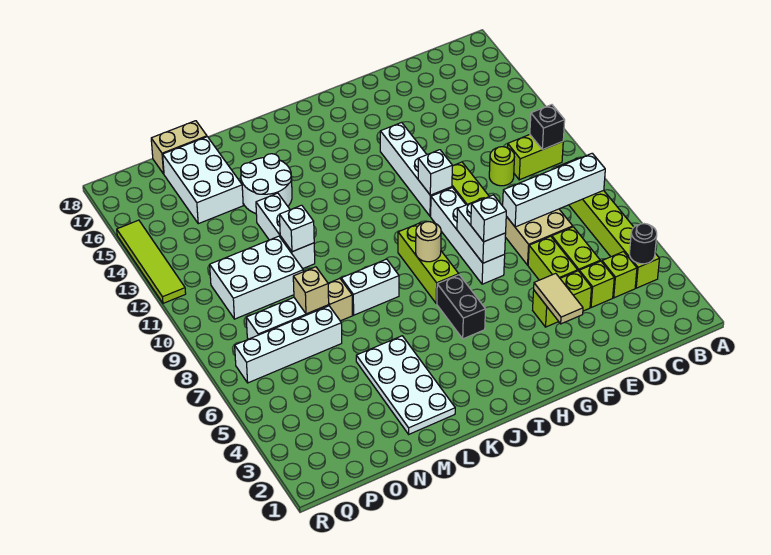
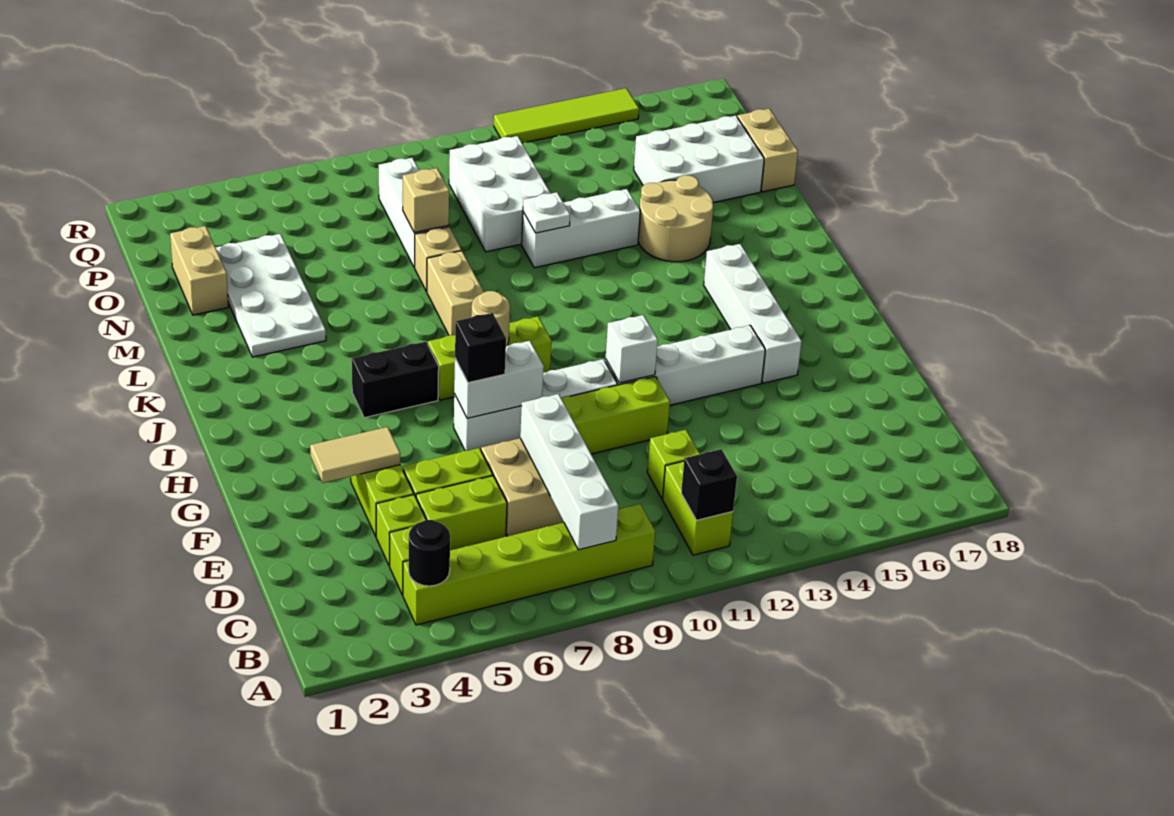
lime round brick D11 level 1 -> lime brick D11 level 1
white brick G7 level 3 -> black brick G7 level 3
white brick K8:L8 level 1 -> tan brick K8:L8 level 1
white plate L2:M5 level 1 -> white plate L3:O4 level 1
white round brick L14:M15 level 1 -> tan round brick L14:M15 level 1
white brick M11 level 2 -> white plate M11 level 2
none -> tan brick N2:O2 level 1
white brick N7:Q7 level 1 -> white brick G15:J15 level 1

